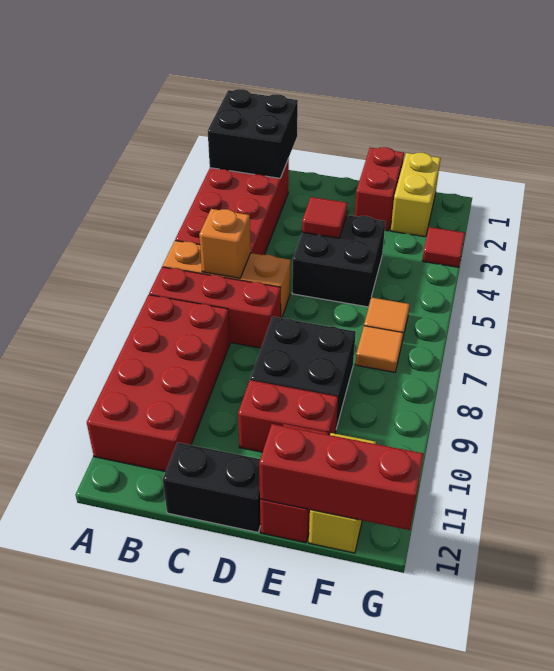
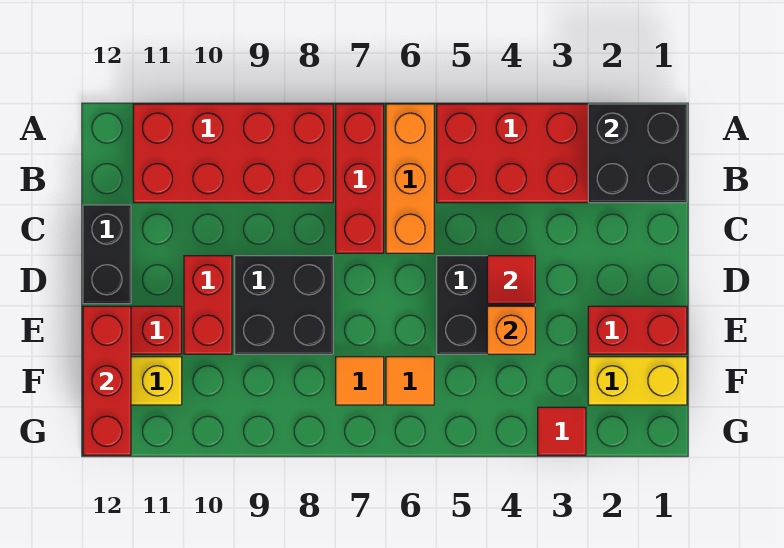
orange brick B6 level 2 -> orange brick E4 level 2

